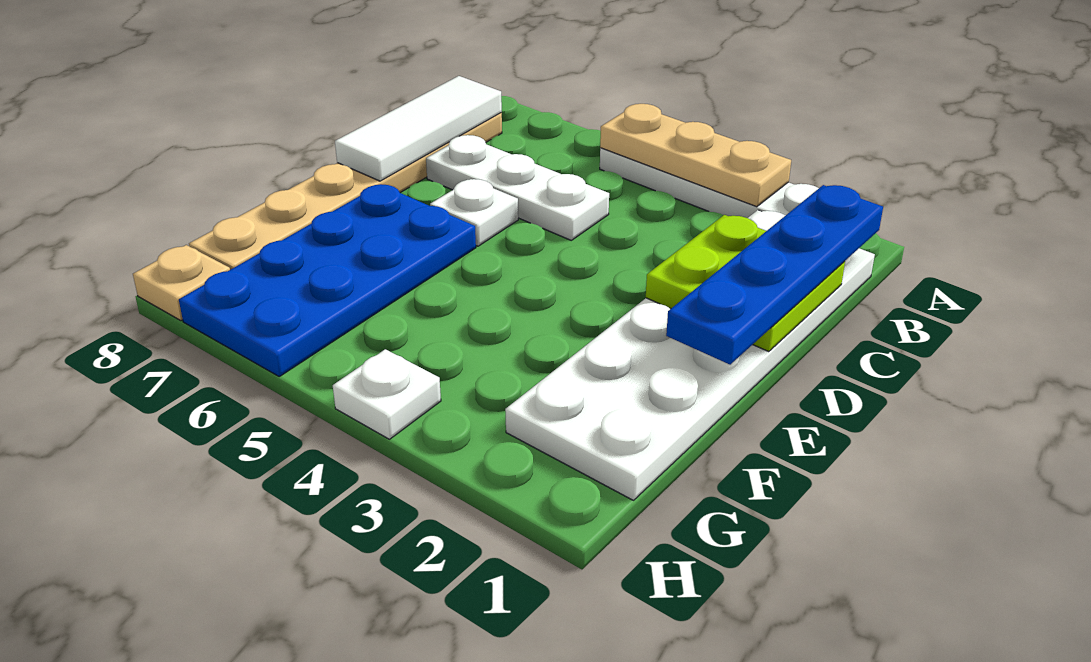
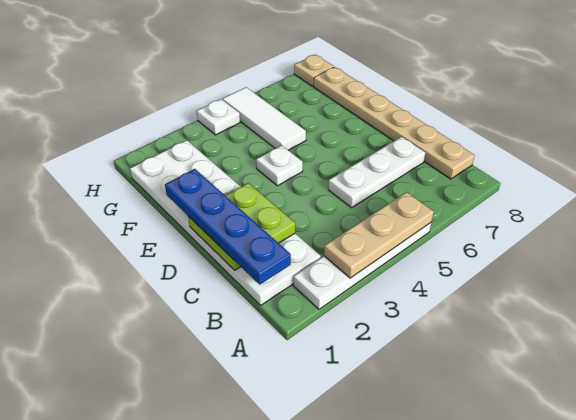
white tile B8:D8 level 2 -> white tile F5:H5 level 1
white plate D6 level 1 -> white plate E4 level 1
blue plate E6:H7 level 1 -> none

